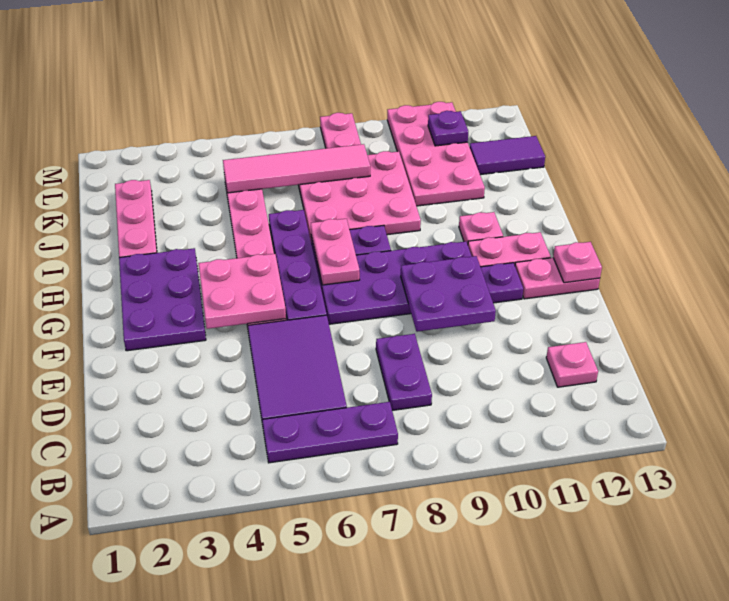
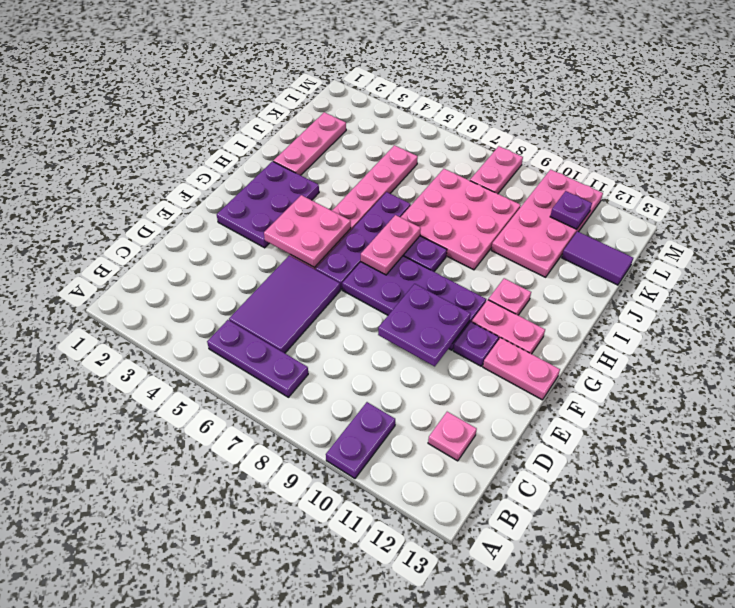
purple plate C8:D8 level 1 -> purple plate A10:B10 level 1
pink plate F13 level 2 -> none
pink tile K5:K8 level 2 -> none

